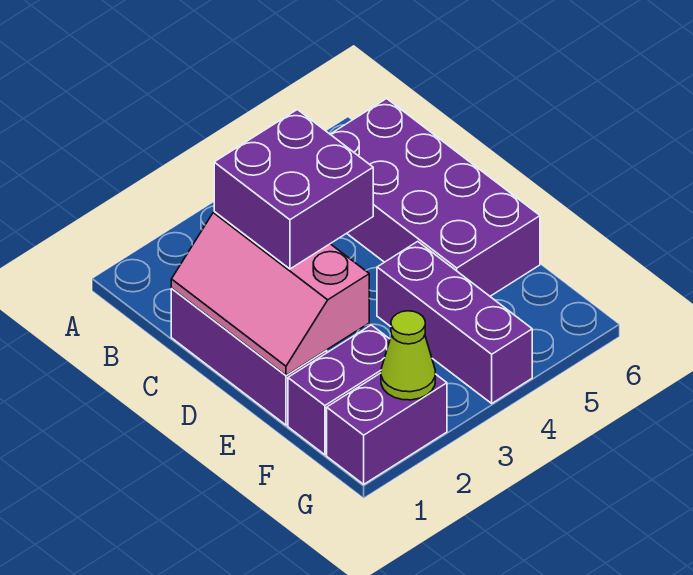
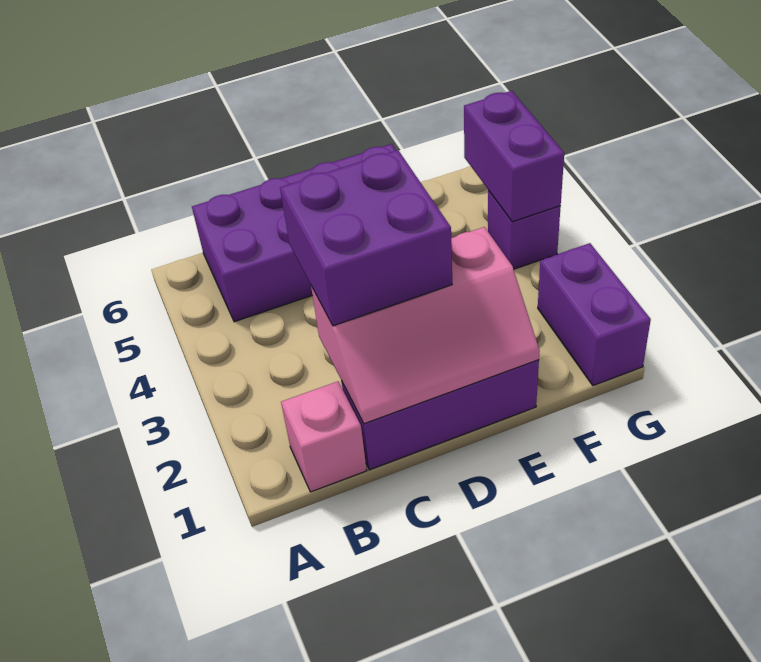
none -> pink brick B1 level 1
purple brick E4:G4 level 1 -> purple brick G4 level 1
purple brick F1:F2 level 1 -> purple brick G4:G5 level 2
lime cone G2 level 2 -> none

